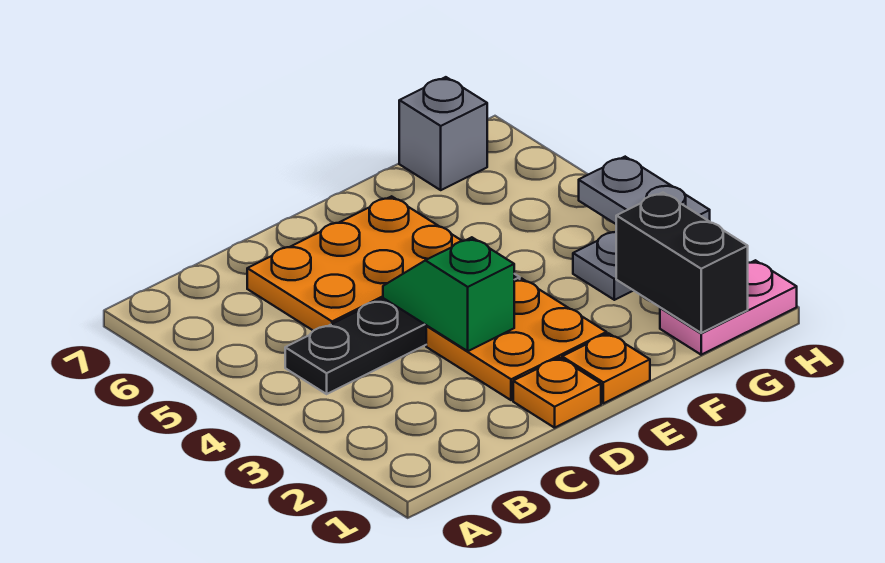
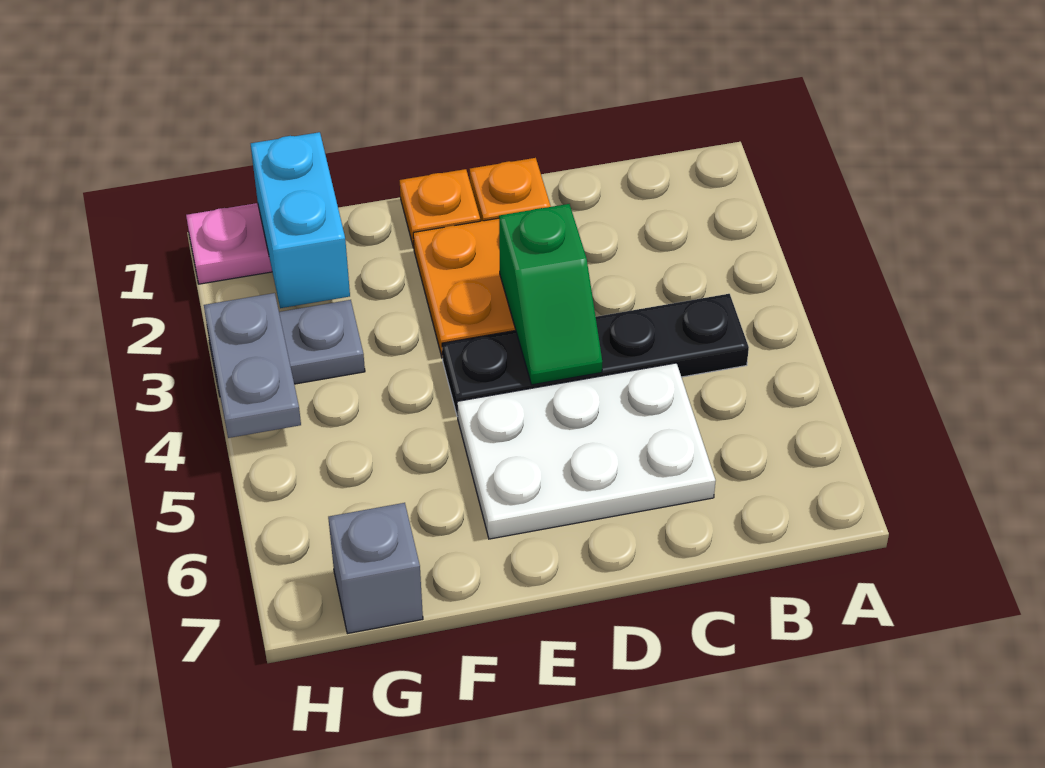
orange plate C5:E6 level 1 -> white plate C5:E6 level 1
black brick G1:G2 level 2 -> cyan brick G1:G2 level 2

